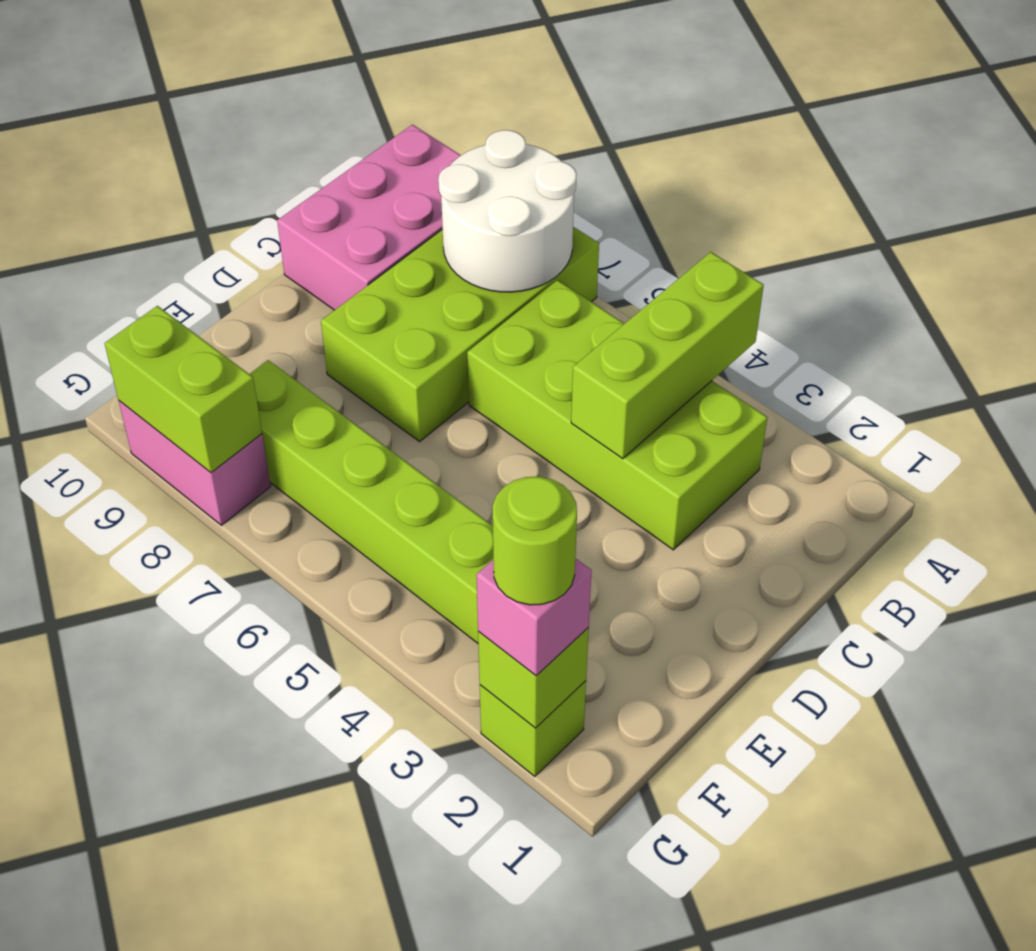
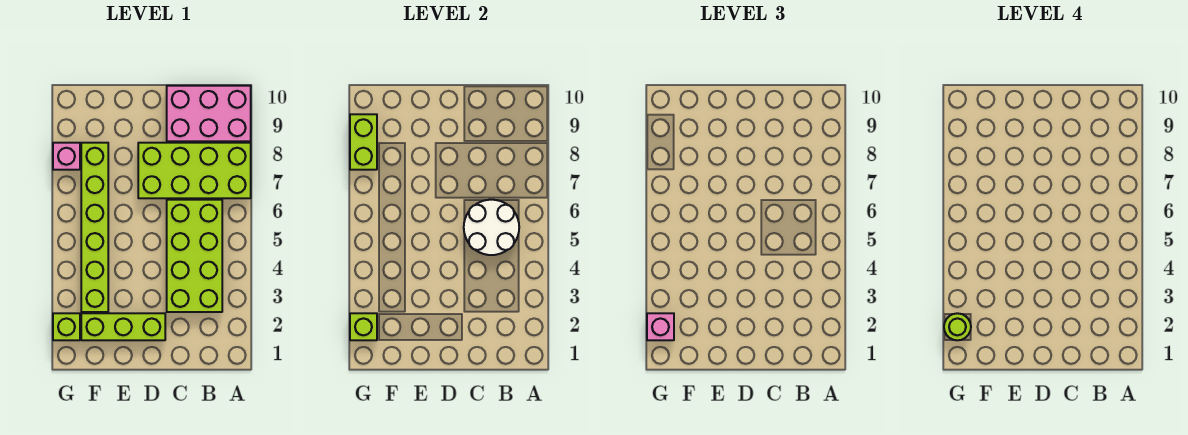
lime brick A4:C4 level 2 -> lime brick D2:F2 level 1
white round brick A7:B8 level 2 -> white round brick B5:C6 level 2
pink brick G8:G9 level 1 -> pink brick G8 level 1

